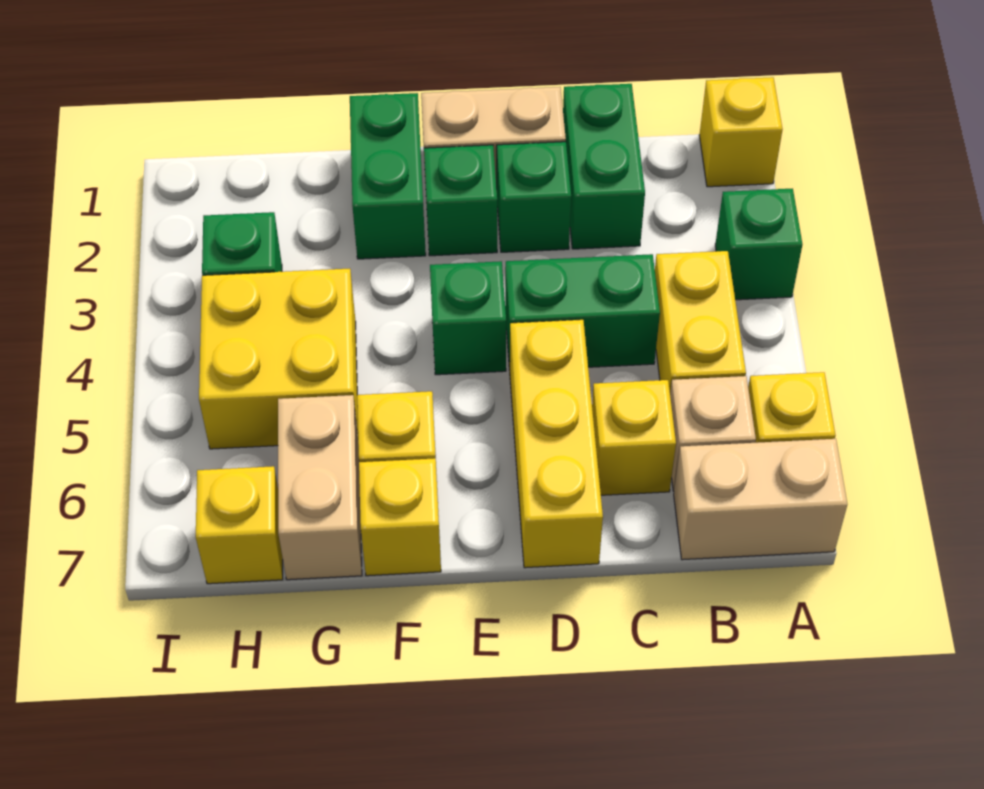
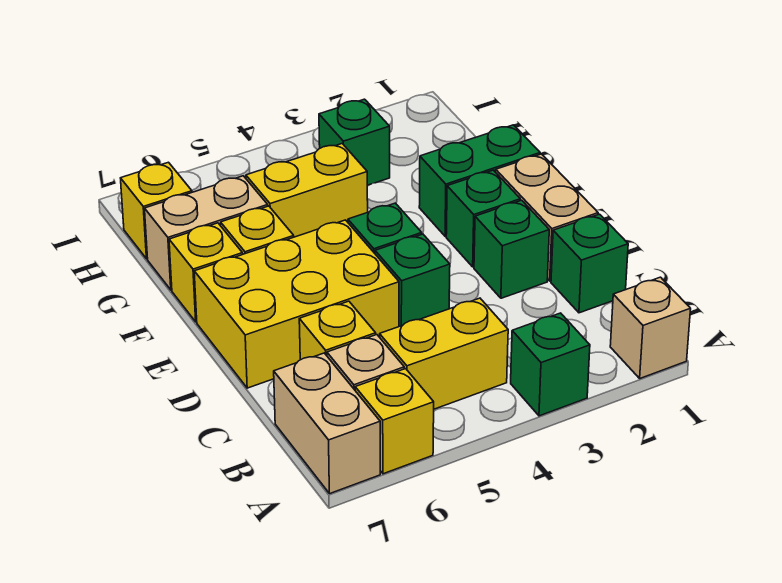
yellow brick A1 level 1 -> tan brick A1 level 1
green brick C1:C2 level 1 -> green brick C1 level 1
green brick C4:D4 level 1 -> green brick D4 level 1
yellow brick D5:D7 level 1 -> yellow brick D5:E7 level 1
yellow brick G4:H5 level 1 -> yellow brick G4:G5 level 1

